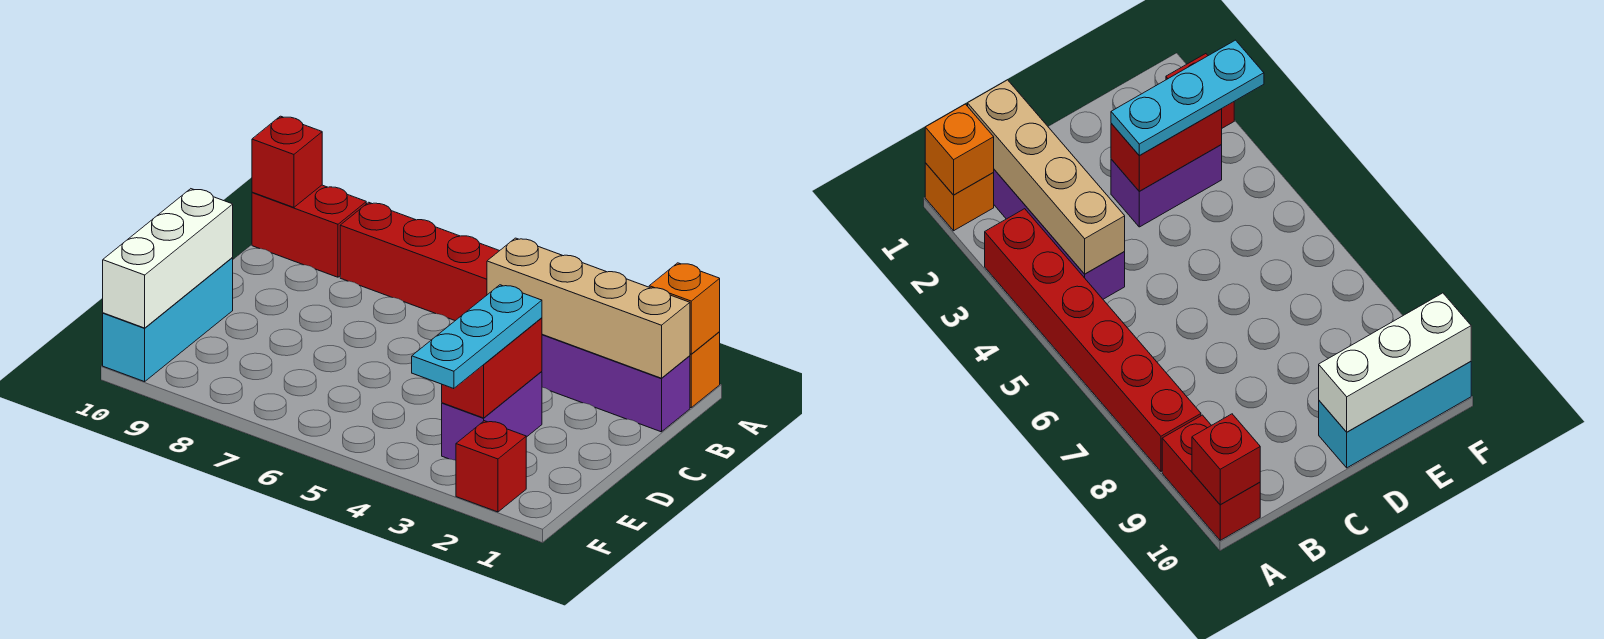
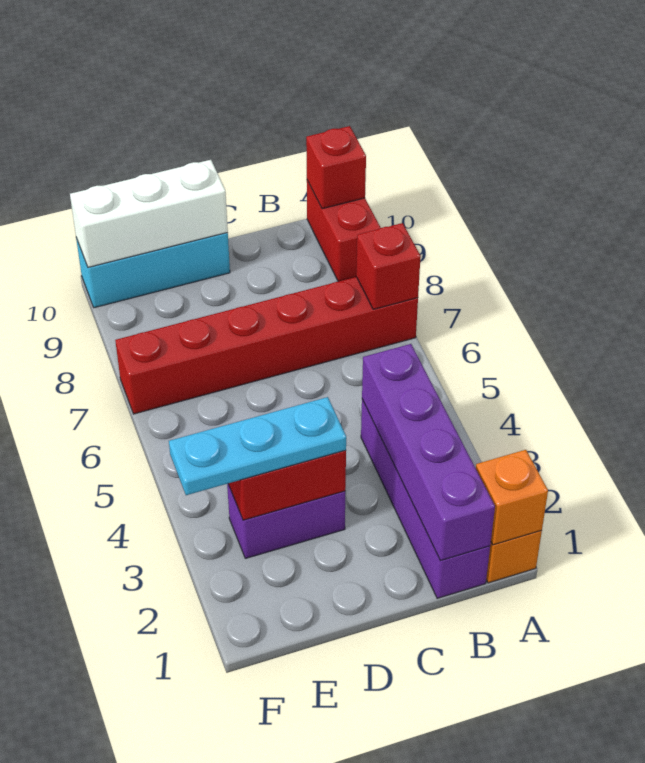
red brick A3:A8 level 1 -> red brick A7:F7 level 1
tan brick B1:B4 level 2 -> purple brick B1:B4 level 2
red brick F2 level 1 -> red brick A7 level 2

